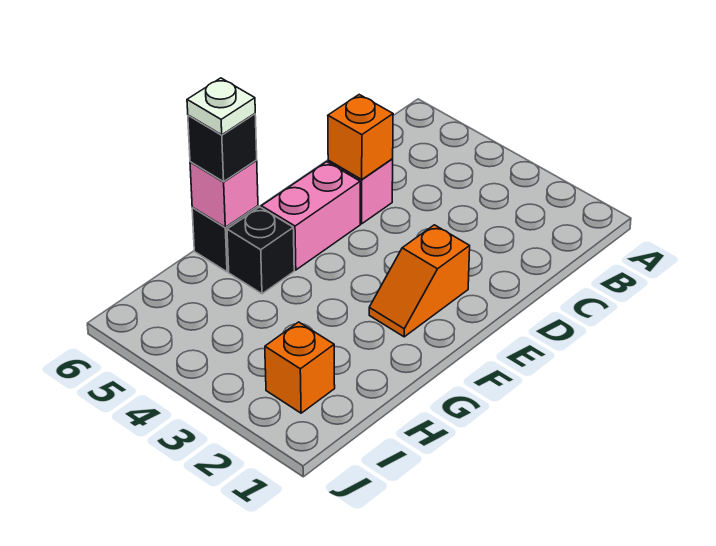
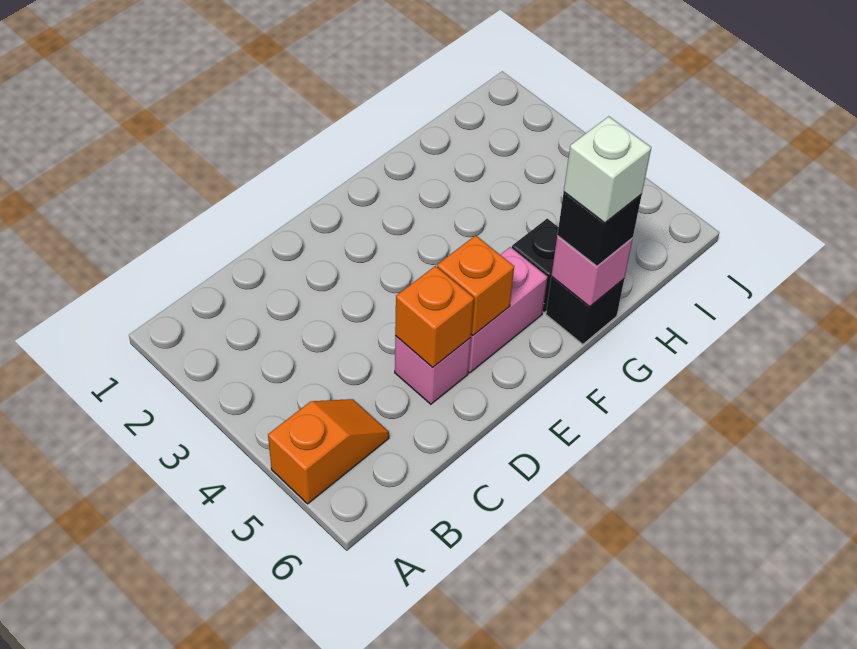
orange slope E2:F2 level 1 top E -> orange slope A5:B5 level 1 top A
white plate G6 level 4 -> white brick G6 level 4
orange brick I2 level 1 -> orange brick E5 level 2

